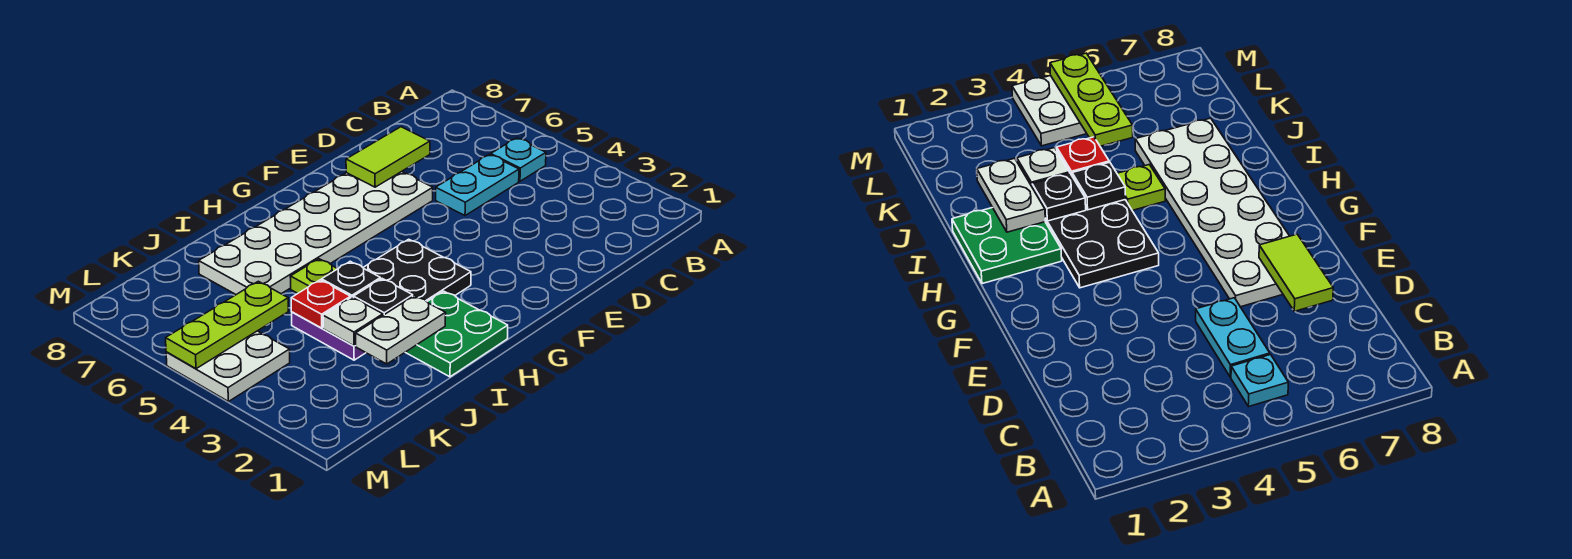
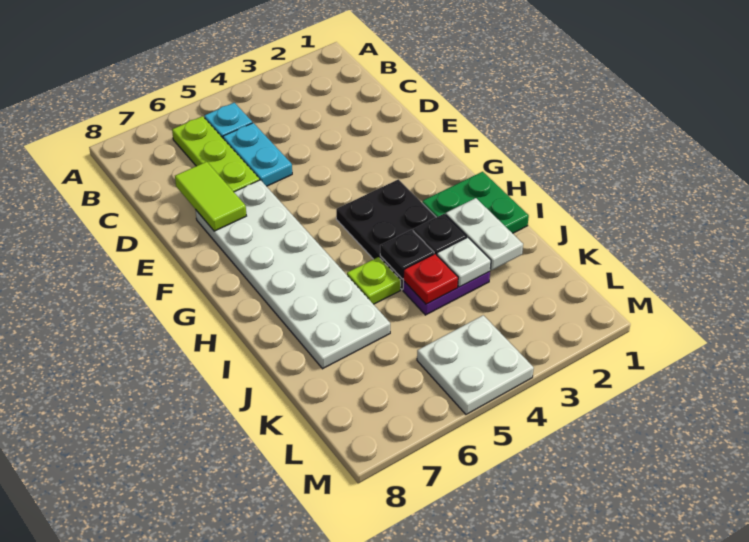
lime plate K5:M5 level 2 -> lime plate B6:D6 level 1

